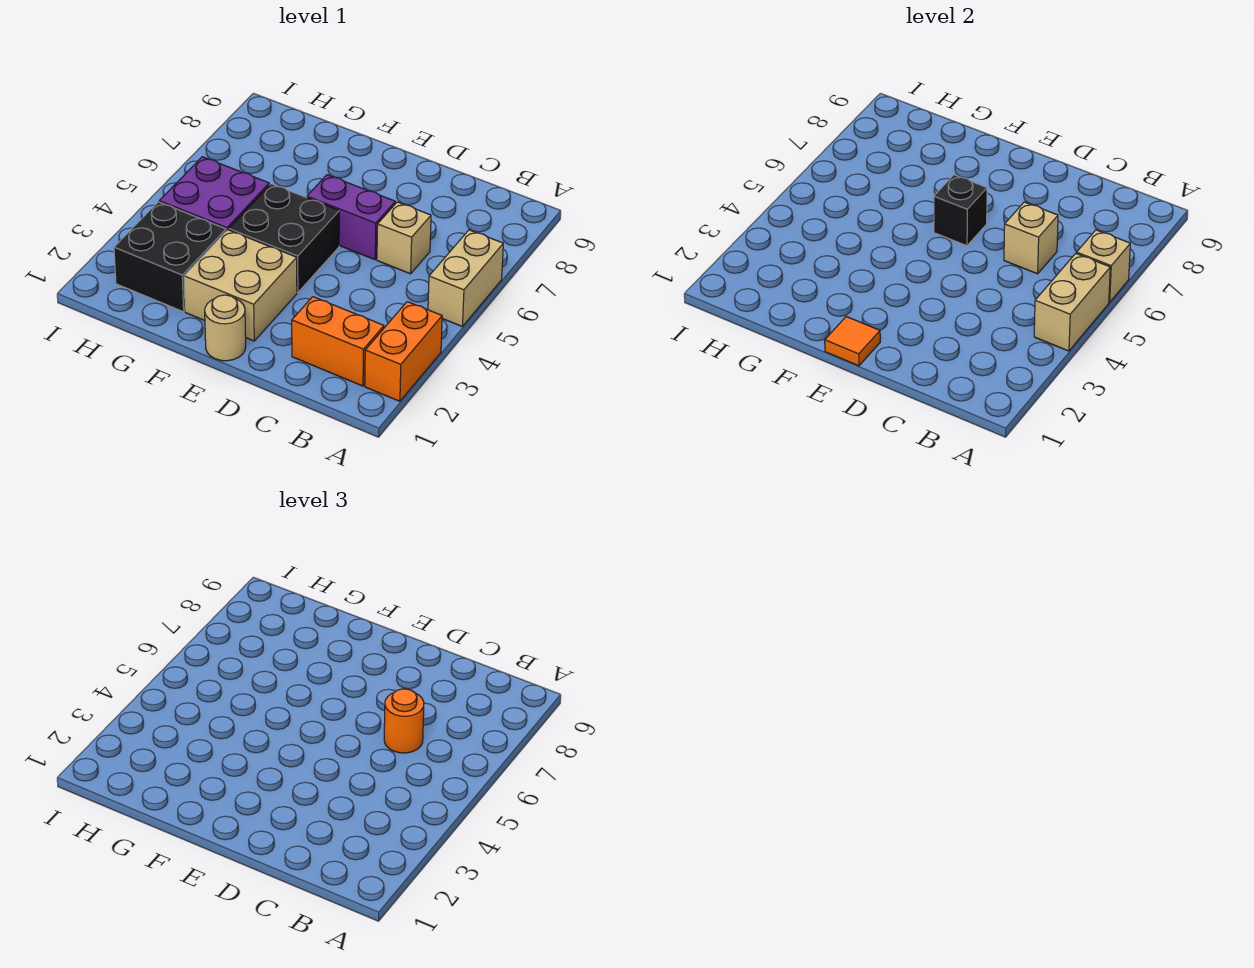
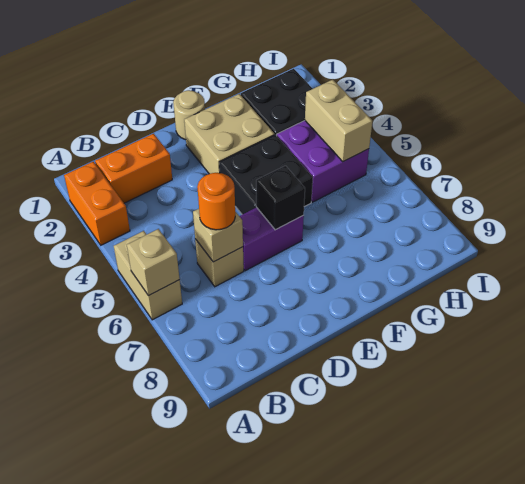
tan brick A4:A5 level 2 -> tan brick H4:H5 level 2
orange tile E1 level 2 -> none

